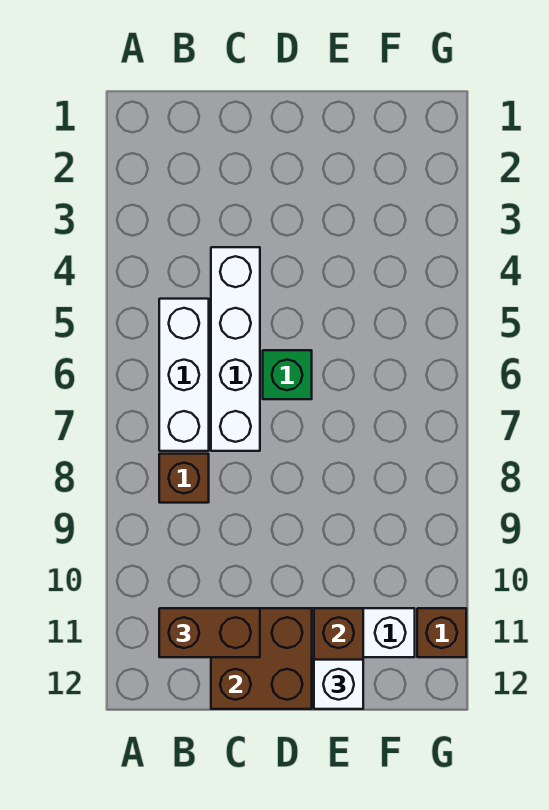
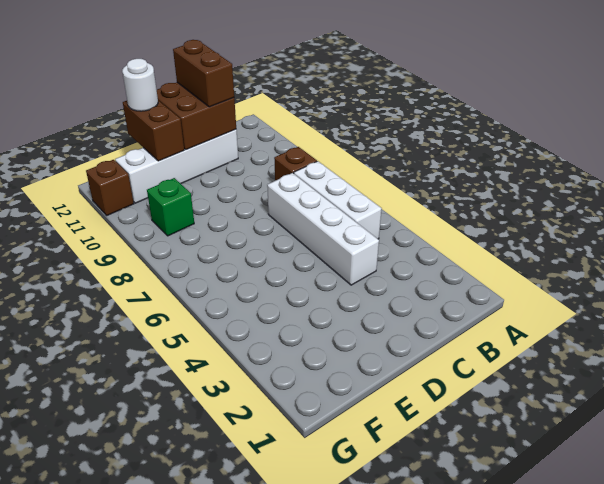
brown brick B11:C11 level 3 -> brown brick C11:C12 level 3
green brick D6 level 1 -> green brick F9 level 1
white brick E12 level 3 -> white round brick E12 level 3

